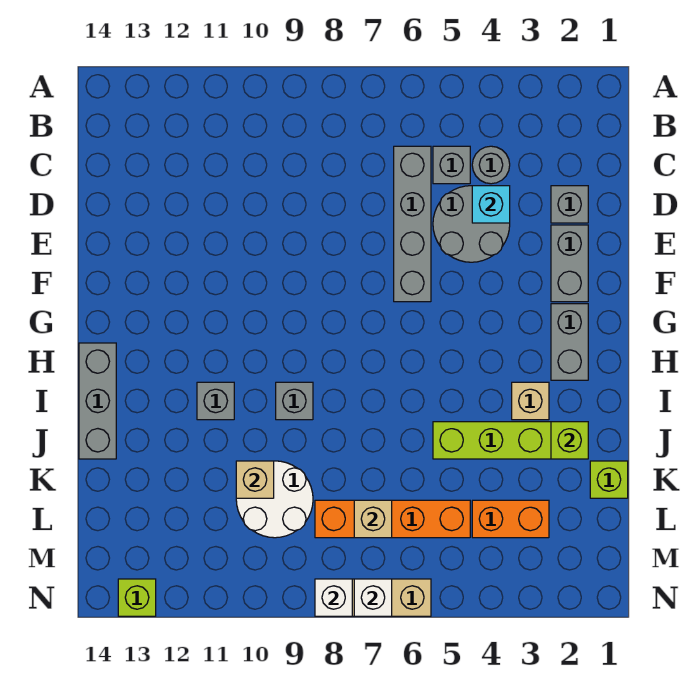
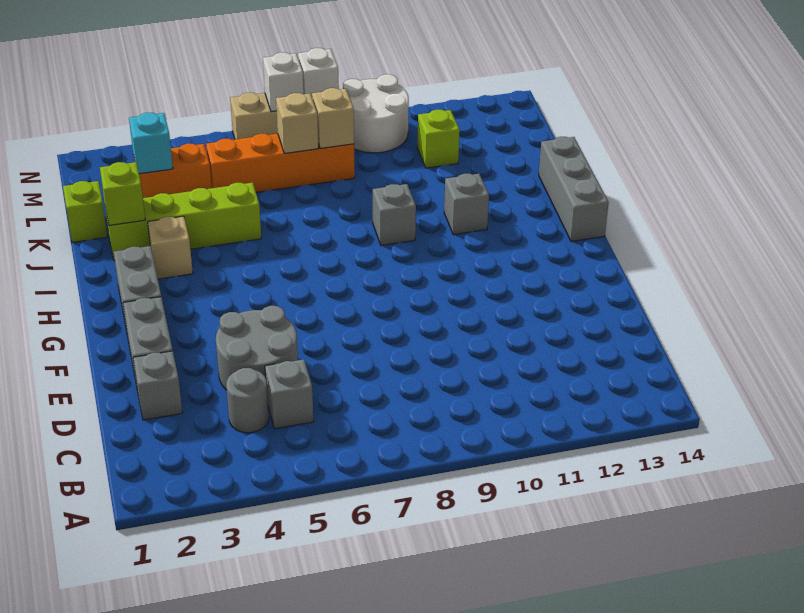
grey brick C6:F6 level 1 -> none
cyan brick D4 level 2 -> cyan brick L3 level 2
white round brick K9:L10 level 1 -> white round brick M9:N10 level 1
tan brick K10 level 2 -> tan brick L8 level 2
lime brick N13 level 1 -> lime brick L11 level 1

